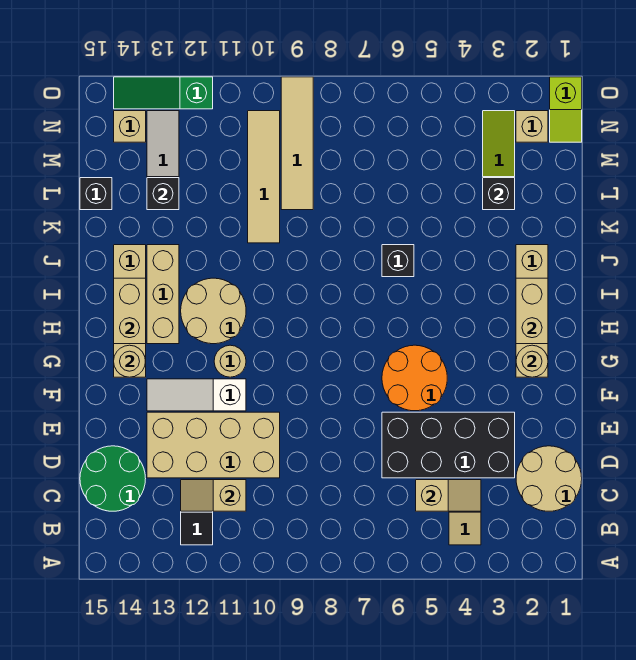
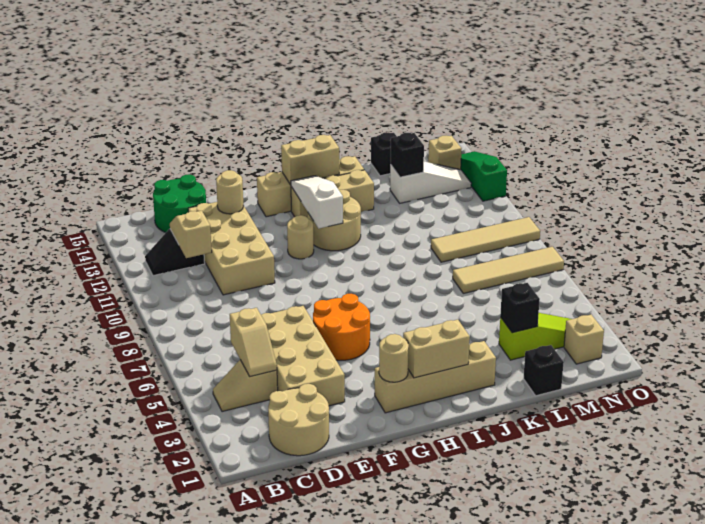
black brick D3:E6 level 1 -> tan brick D3:E6 level 1
white slope F11:F13 level 1 top 11 -> white slope H11:H13 level 2 top 11
tan round brick G14 level 2 -> tan round brick E13 level 2
black brick J6 level 1 -> black brick L1 level 1
tan tile K10:N10 level 1 -> tan tile L7:O7 level 1
lime slope N1:O1 level 1 top O -> none

